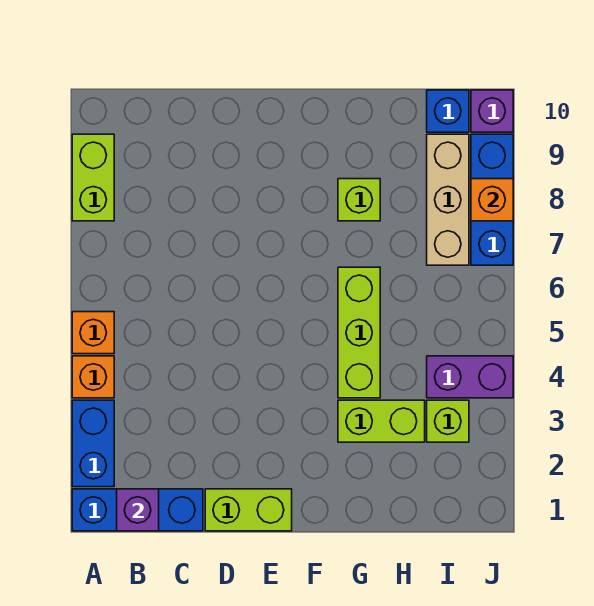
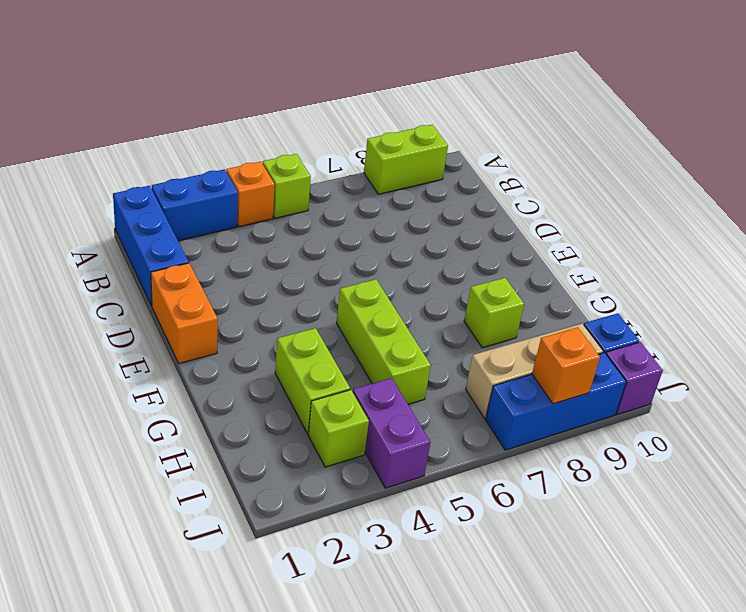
orange brick A5 level 1 -> lime brick A5 level 1
purple brick B1 level 2 -> none
lime brick D1:E1 level 1 -> orange brick D1:E1 level 1
lime brick G4:G6 level 1 -> lime brick F5:H5 level 1

